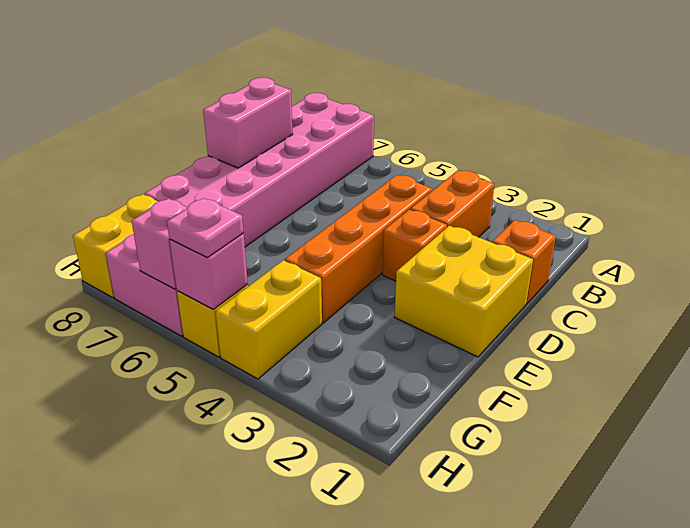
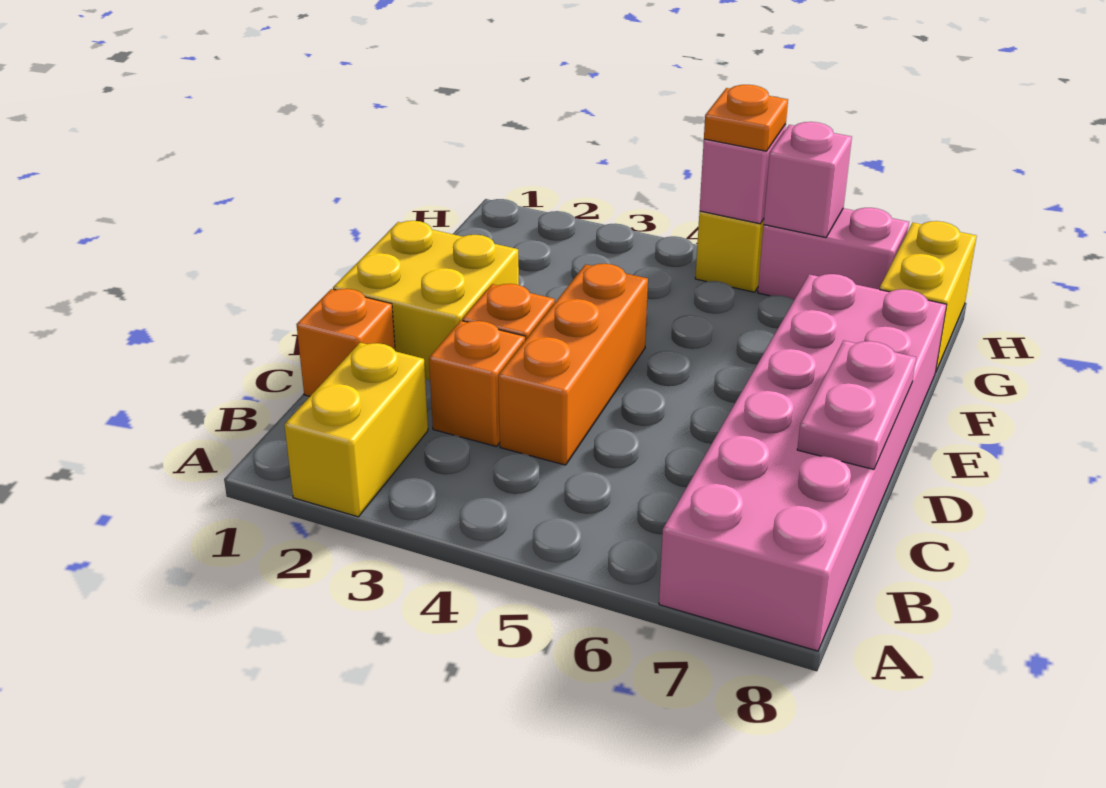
orange brick B3:C3 level 1 -> orange brick C3 level 1
orange brick C4:F4 level 1 -> orange brick C4:E4 level 1
pink brick C8:D8 level 2 -> pink plate C8:D8 level 2
yellow brick G4:H4 level 1 -> yellow brick A2:B2 level 1
pink plate H5 level 3 -> orange plate H5 level 3

